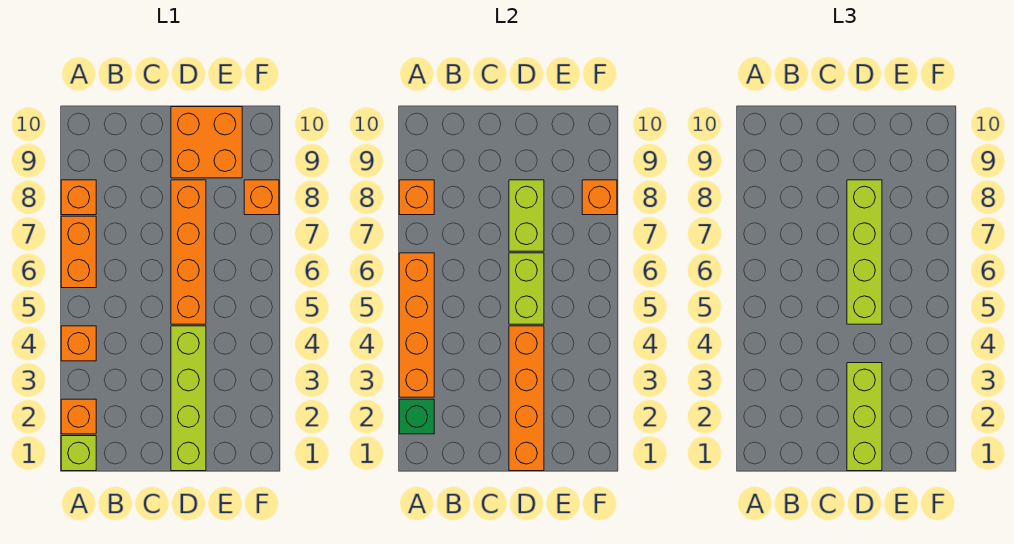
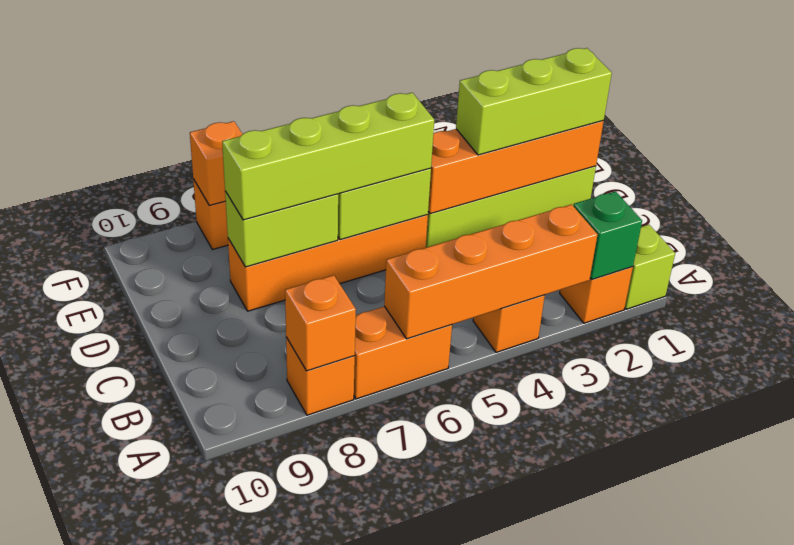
orange brick D9:E10 level 1 -> none

